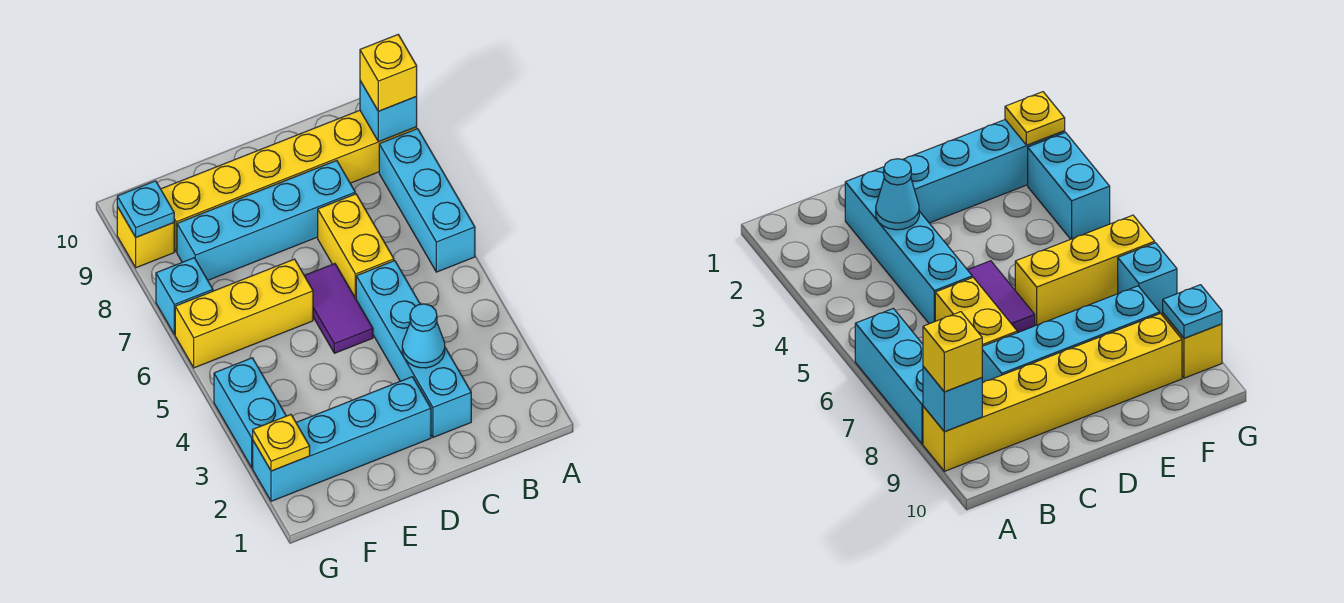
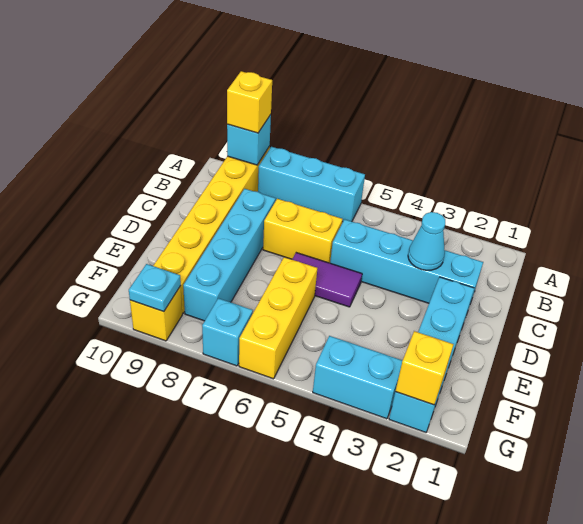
yellow plate G2 level 2 -> yellow brick G2 level 2

